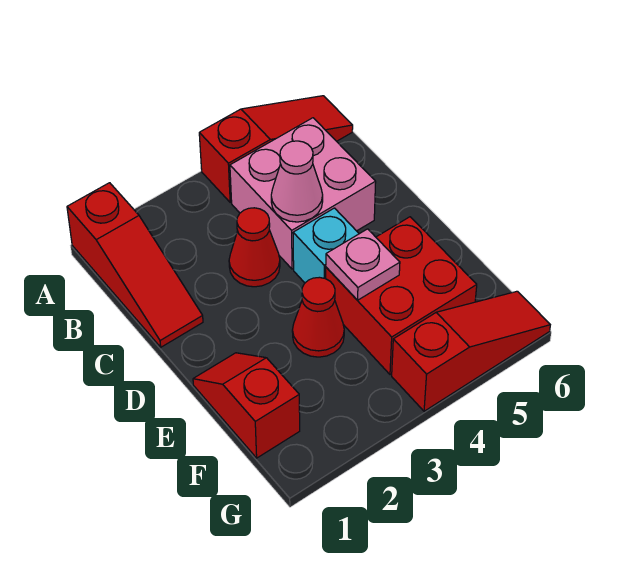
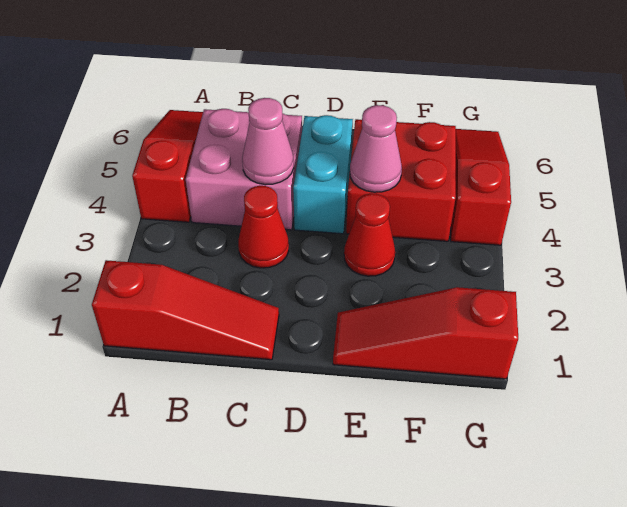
cyan brick D4 level 1 -> cyan brick D4:D5 level 1
red slope E1:F1 level 1 top F -> red slope E1:G1 level 1 top G
pink plate E4 level 2 -> pink cone E4 level 2

